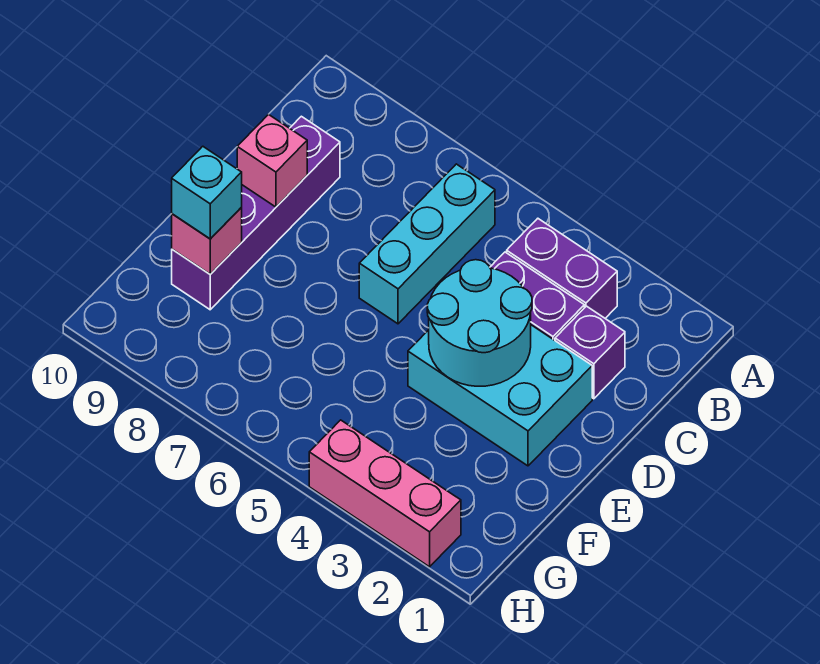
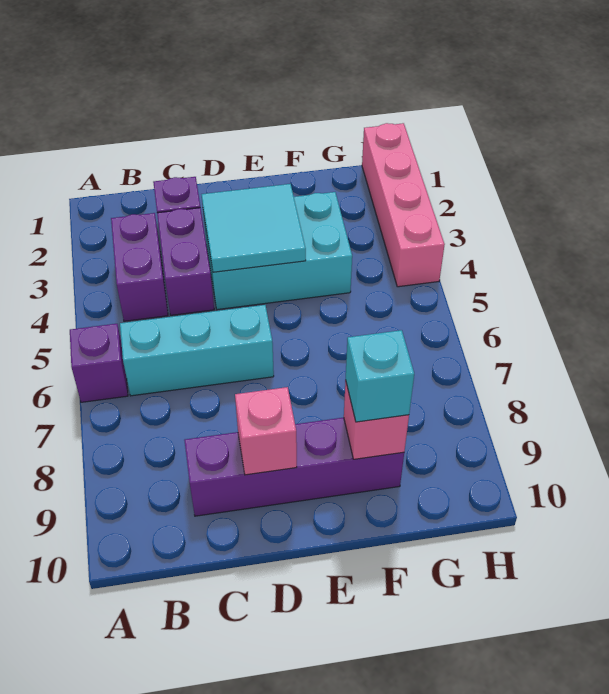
none -> purple brick A6 level 1
cyan brick D2:E4 level 1 -> cyan brick D3:F4 level 1
cyan round brick D3:E4 level 2 -> cyan tile D3:E4 level 2
pink brick H2:H4 level 1 -> pink brick H1:H4 level 1

